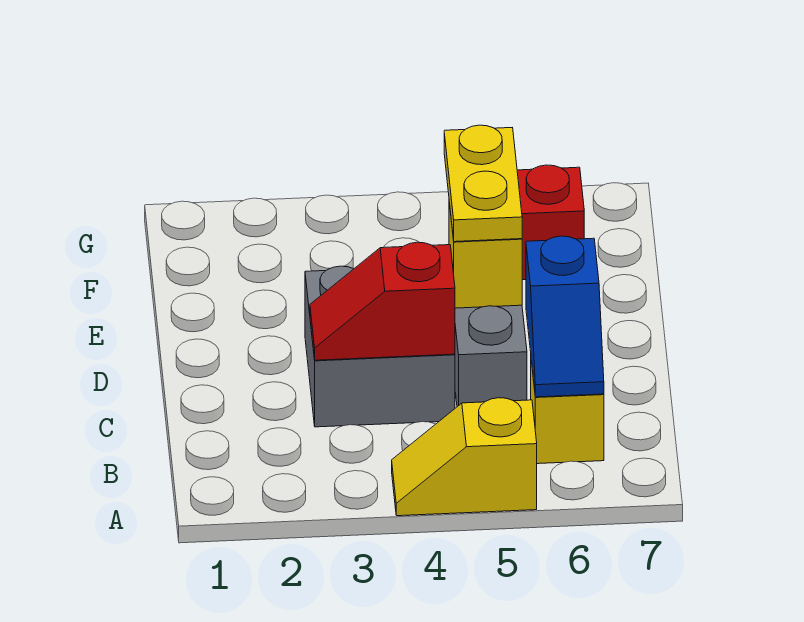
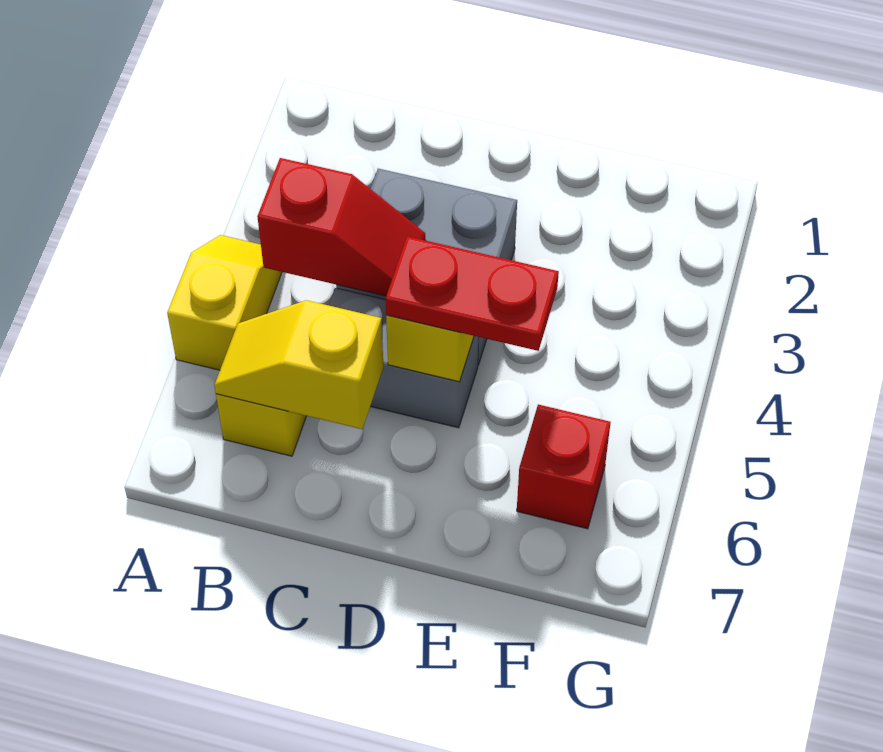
blue slope B6:C6 level 2 top C -> yellow slope B6:C6 level 2 top C
red slope C3:C4 level 2 top 4 -> red slope B4:C4 level 2 top B
yellow plate D5:E5 level 3 -> red plate D5:E5 level 3

